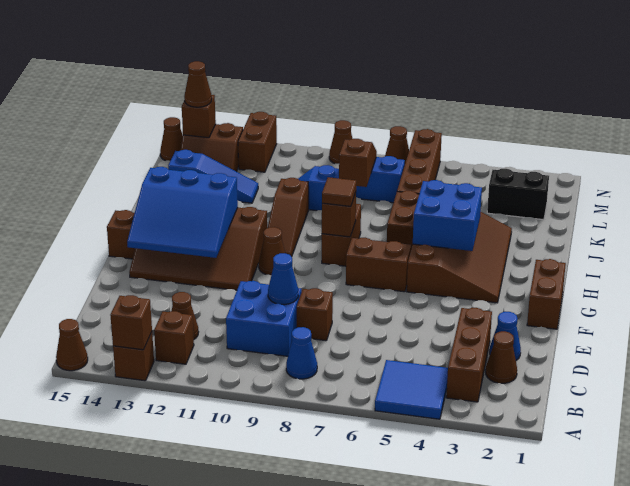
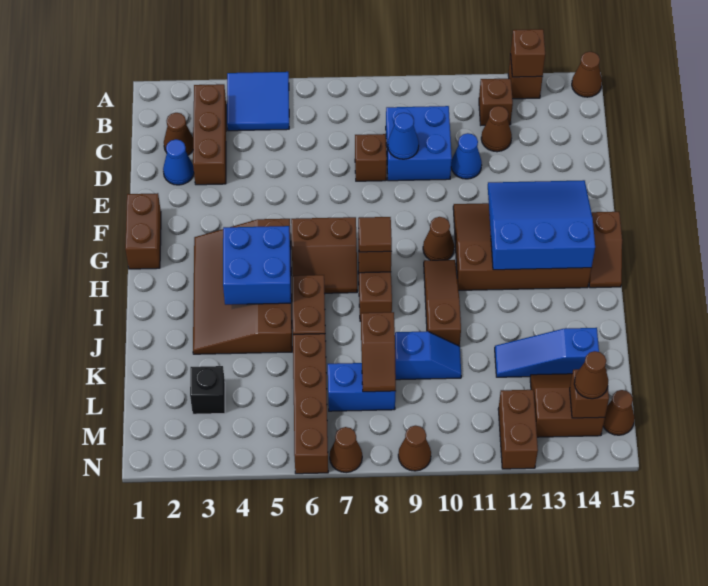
blue cone B8 level 1 -> blue cone D11 level 1
black brick L2:L3 level 1 -> black brick L3 level 1

